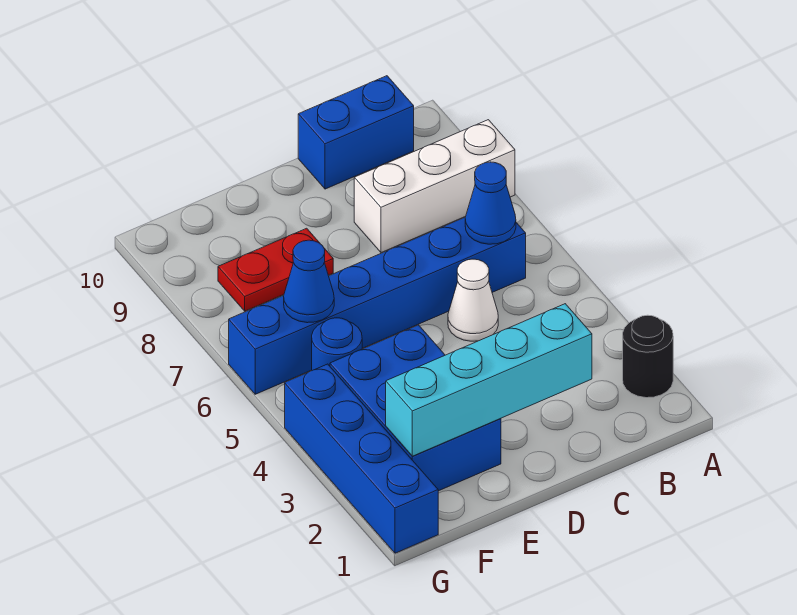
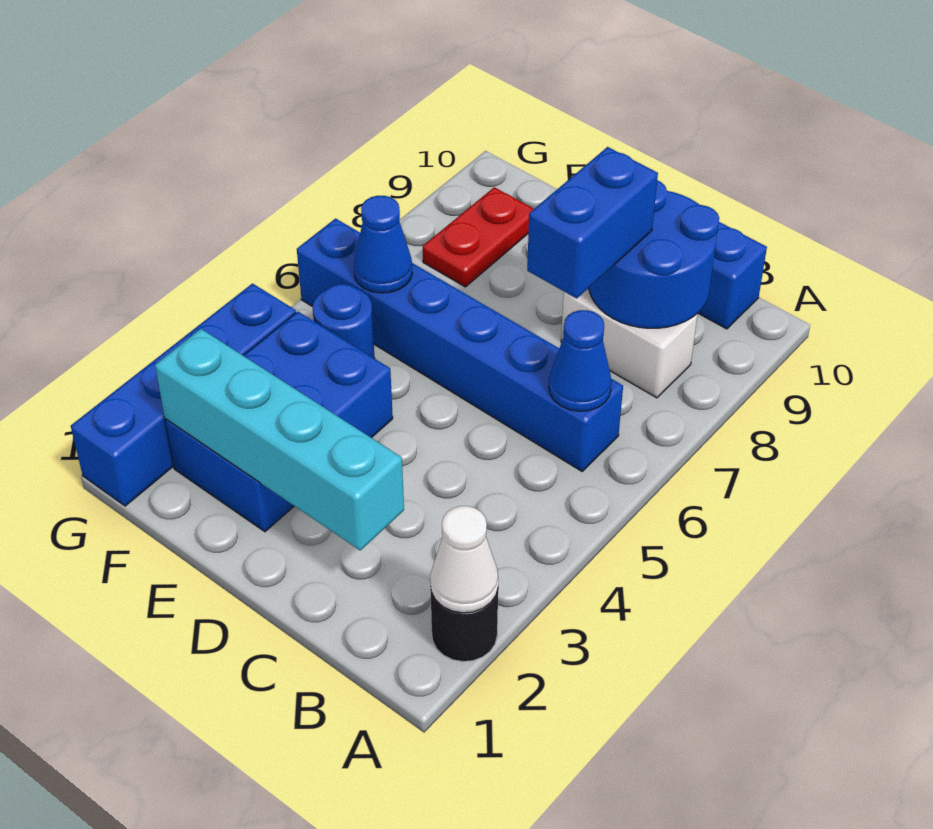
white brick A8:C8 level 1 -> white brick B8:C8 level 1
none -> blue round brick B8:C9 level 2
white cone C5 level 1 -> white cone A2 level 2
none -> blue brick C7:C8 level 3
red plate E8:F8 level 1 -> red plate F8:F9 level 1

